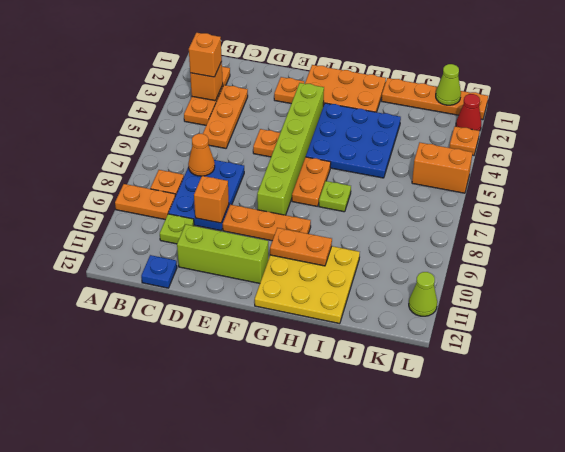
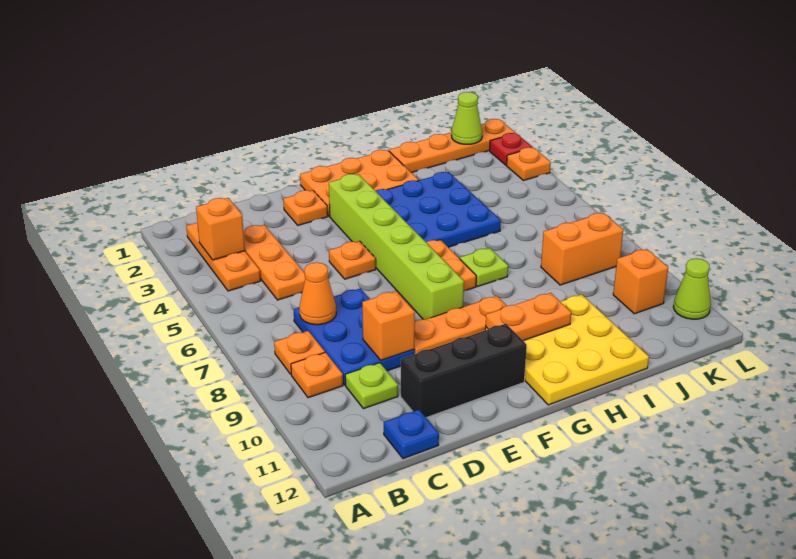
orange plate A9:B9 level 1 -> orange plate B9 level 1
orange brick B3 level 3 -> orange brick K10 level 1
lime brick D11:F11 level 1 -> black brick D11:F11 level 1
orange brick K5:L5 level 1 -> orange brick J8:K8 level 1
red cone L2 level 1 -> red plate L2 level 1

